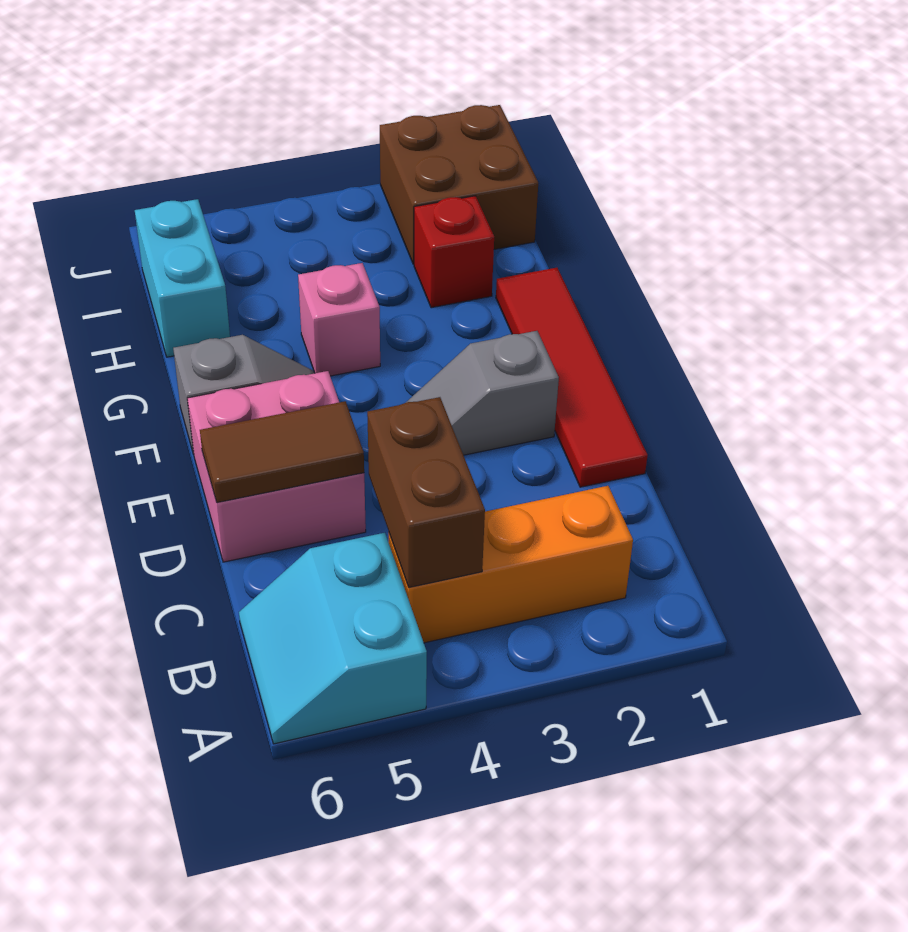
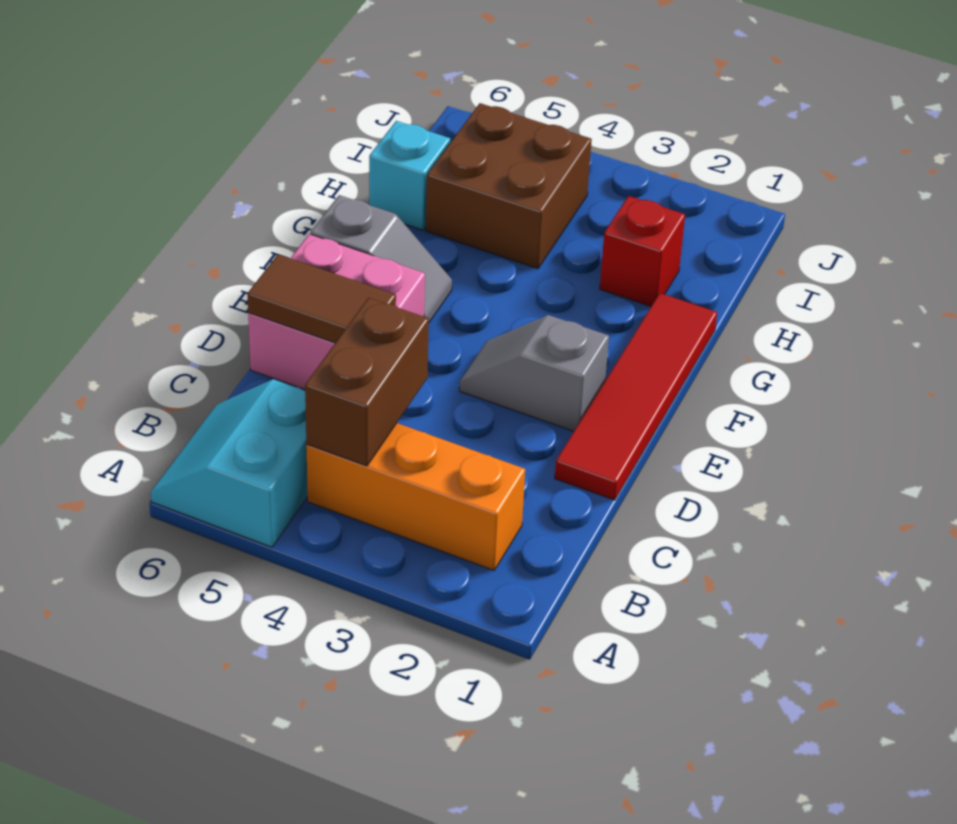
pink brick G4 level 1 -> none
cyan brick H6:I6 level 1 -> cyan brick H6 level 1
brown brick I1:J2 level 1 -> brown brick H4:I5 level 1

